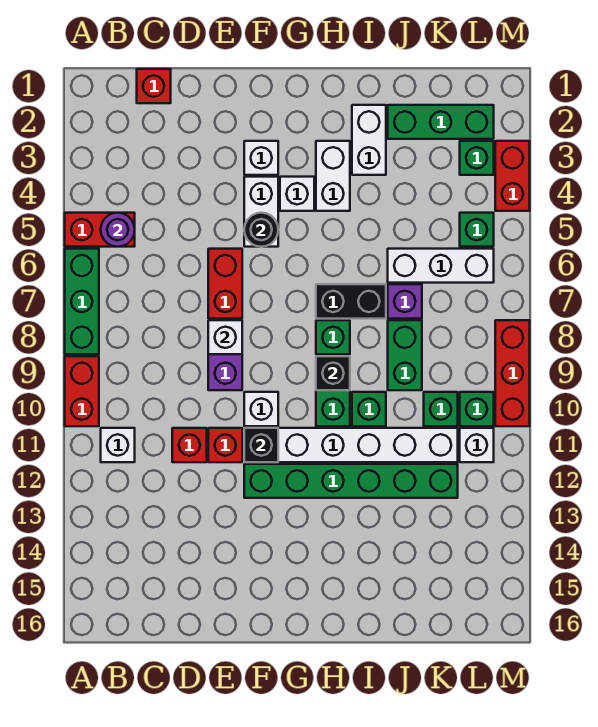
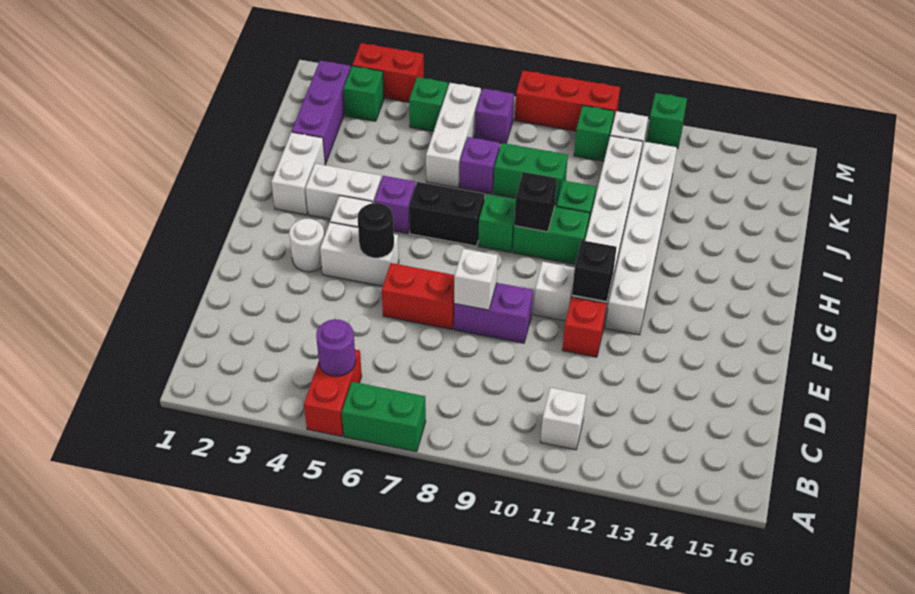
green brick A6:A8 level 1 -> green brick A6:A7 level 1
red brick A9:A10 level 1 -> none
red brick C1 level 1 -> none
red brick D11 level 1 -> none
white brick F3 level 1 -> white round brick F3 level 1
green brick F12:K12 level 1 -> white brick F12:K12 level 1
none -> purple brick H5 level 1
black brick H7:I7 level 1 -> black brick H6:H7 level 1
white brick I2:I3 level 1 -> white brick H2:I2 level 1
green brick J2:L2 level 1 -> purple brick J2:L2 level 1
green brick K10 level 1 -> green brick M12 level 1
none -> purple brick L7 level 1

